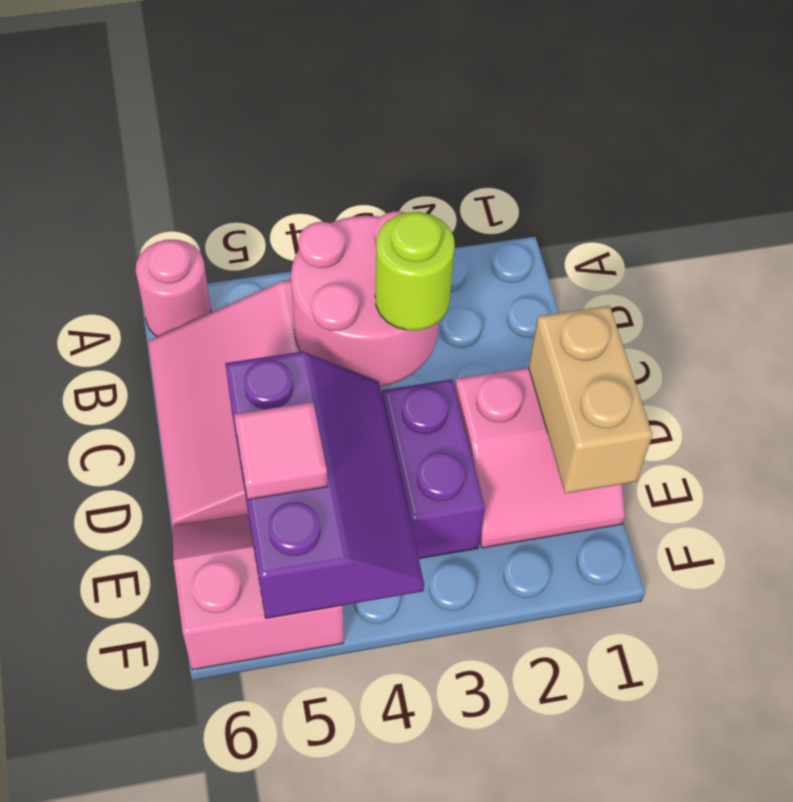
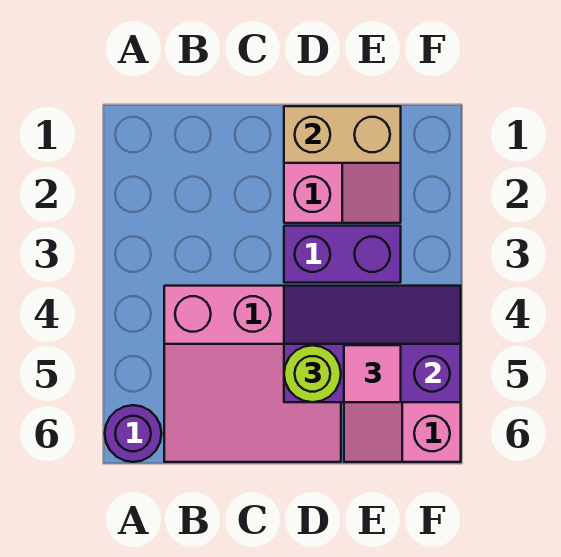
pink round brick A6 level 1 -> purple round brick A6 level 1
pink round brick B3:C4 level 2 -> none
lime round brick C3 level 3 -> lime round brick D5 level 3

